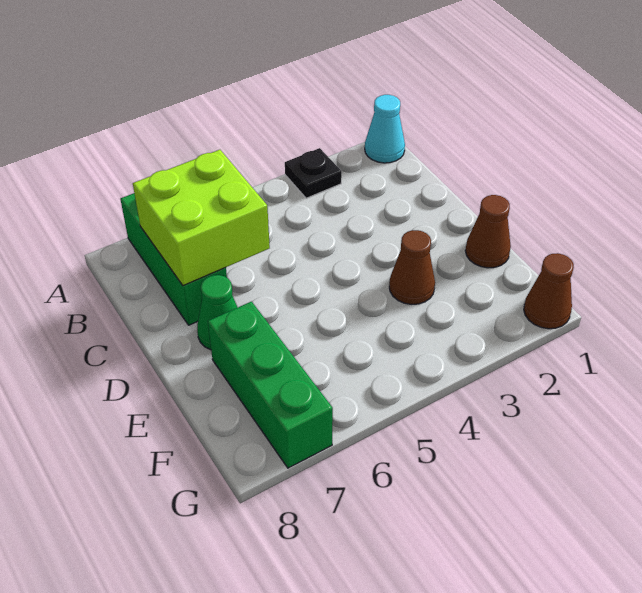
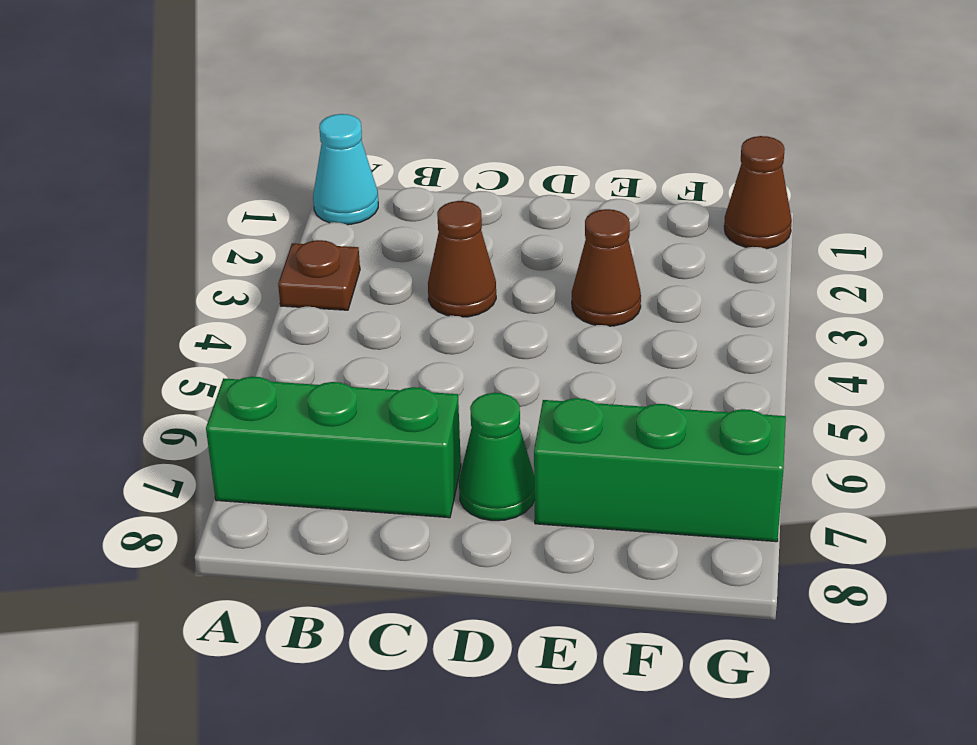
black plate A3 level 1 -> brown plate A3 level 1
lime brick B6:C7 level 2 -> none
brown cone E1 level 1 -> brown cone C3 level 1

